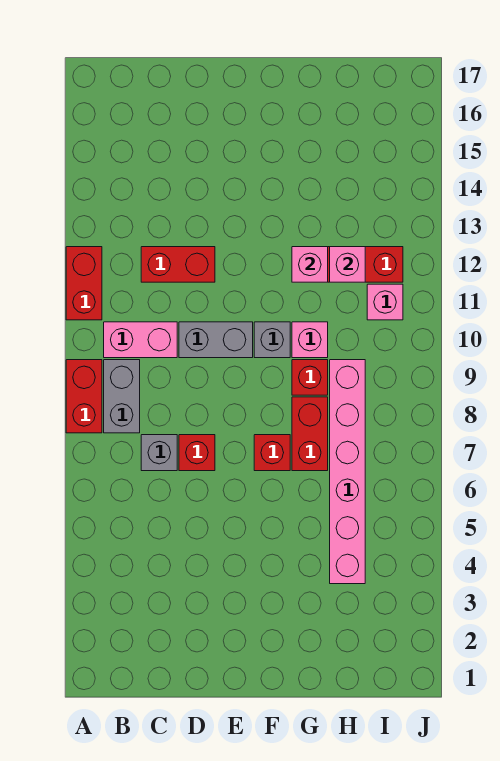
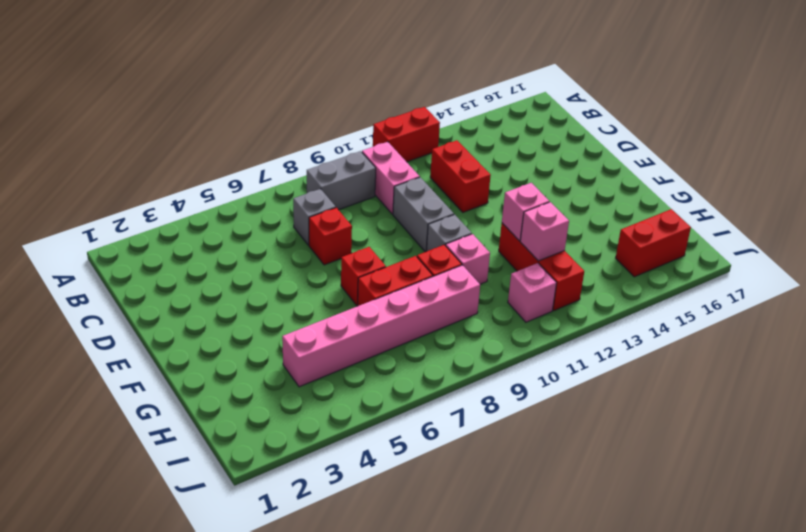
red brick A8:A9 level 1 -> red brick I15:I16 level 1

